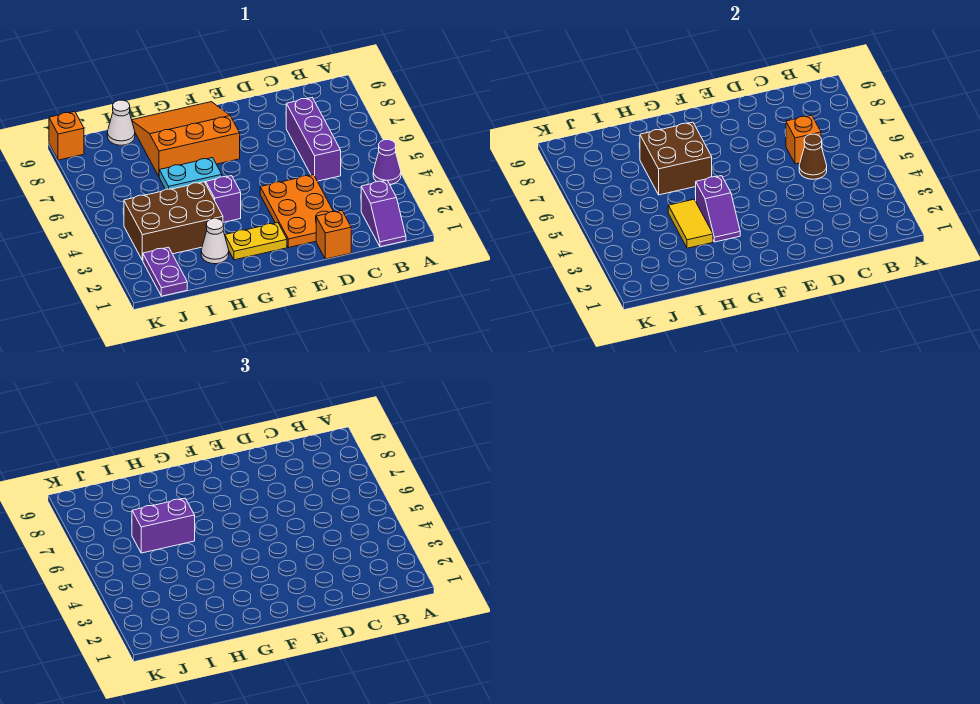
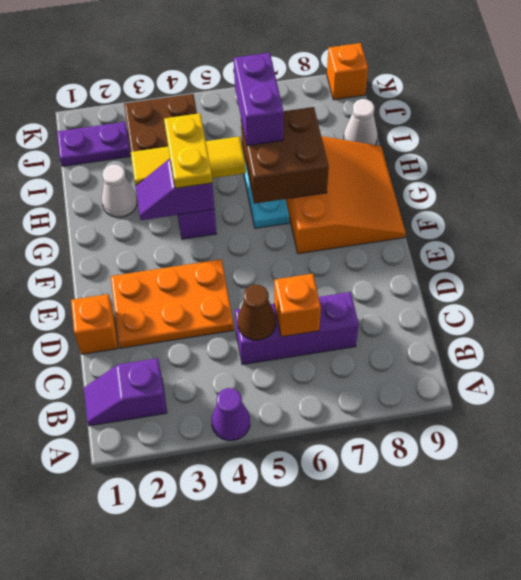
yellow plate F2:G2 level 1 -> yellow plate G4:H4 level 3
yellow tile H3:H4 level 2 -> yellow tile H3:H5 level 2

